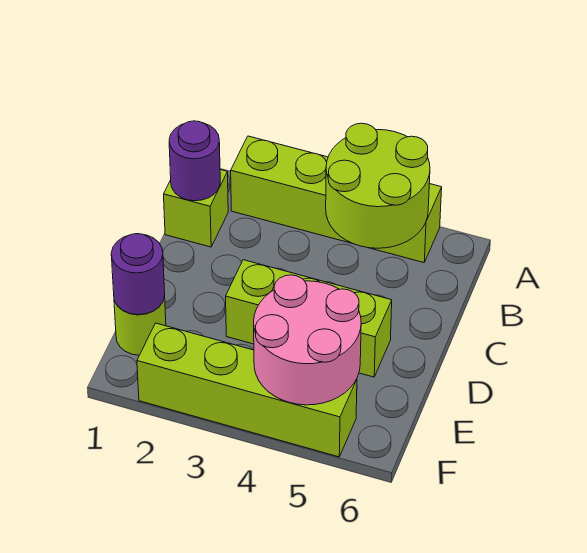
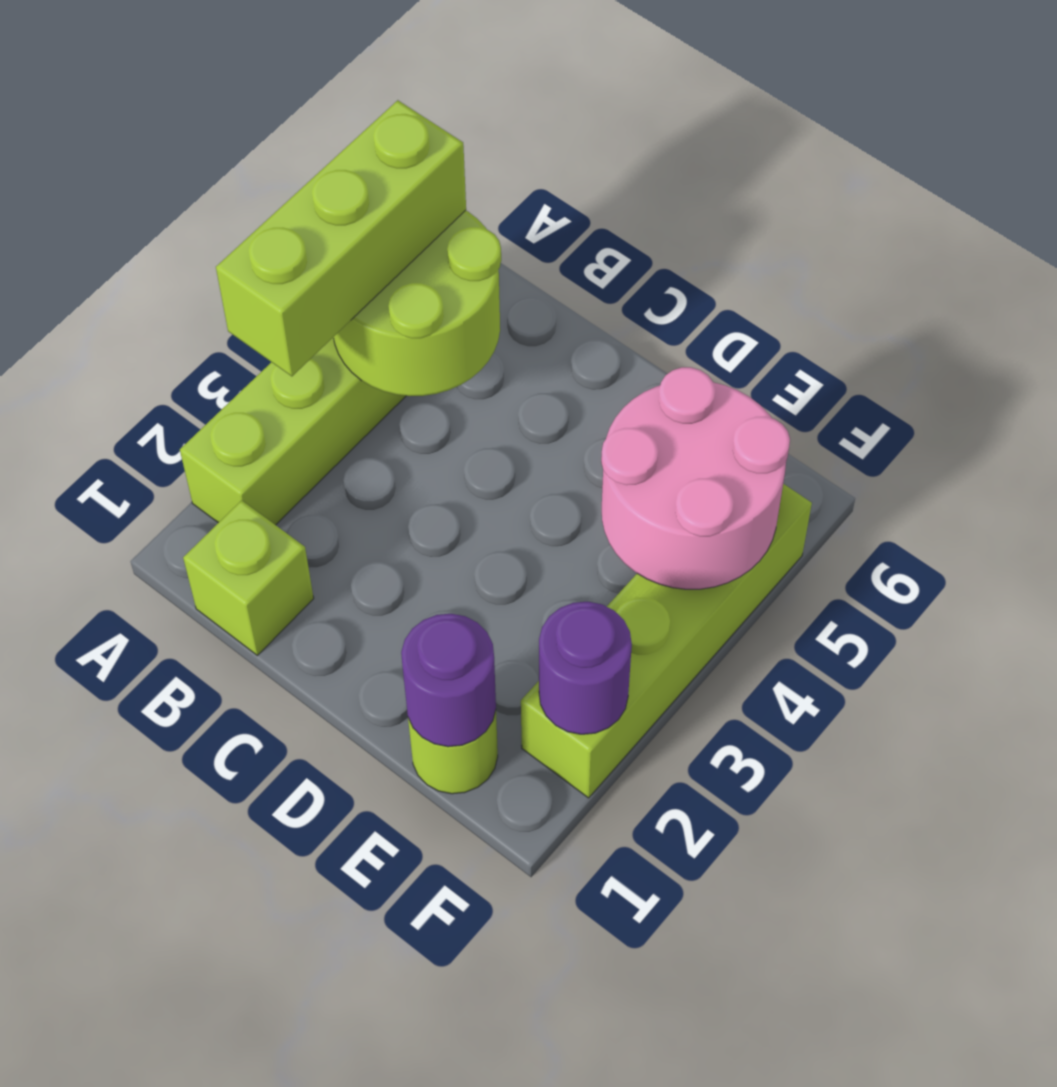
purple round brick B1 level 2 -> purple round brick F2 level 2
lime brick D3:D5 level 1 -> lime brick A3:A5 level 3

